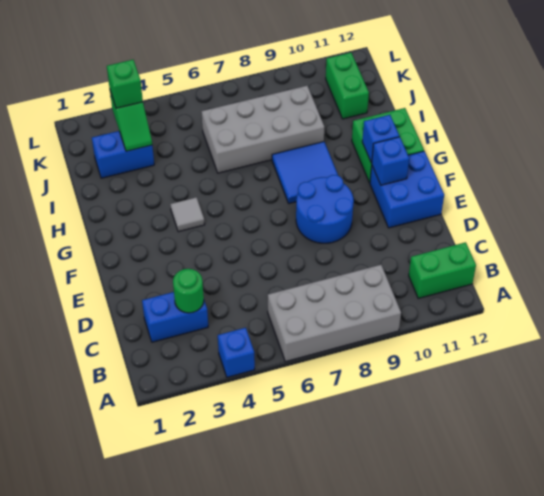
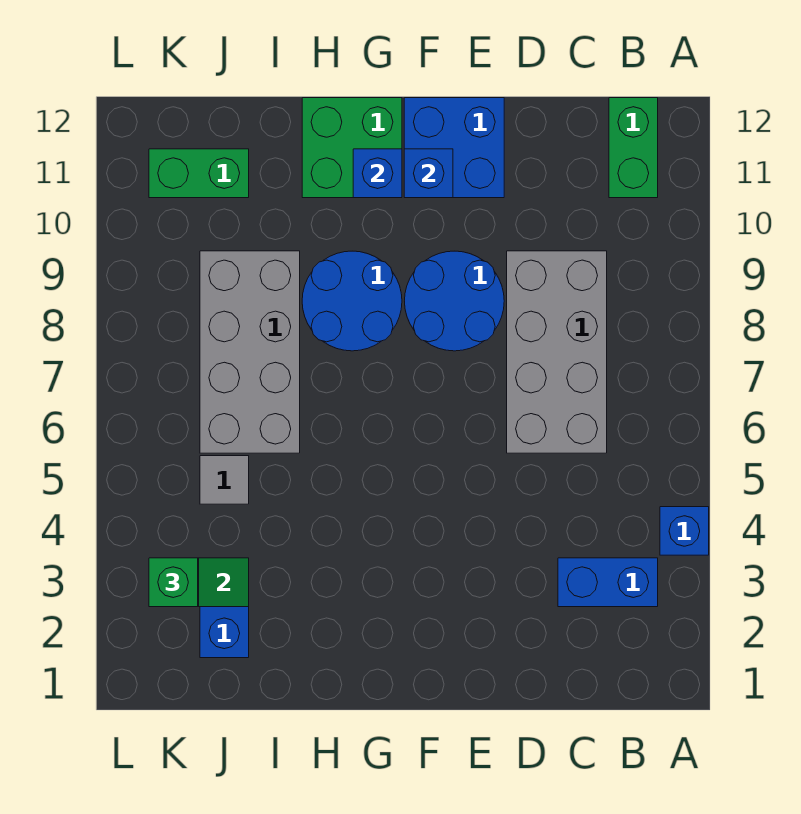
grey brick A6:B9 level 1 -> grey brick C6:D9 level 1
blue brick C2:C3 level 1 -> blue brick B3:C3 level 1
green round brick C3 level 2 -> none
grey tile G4 level 1 -> grey tile J5 level 1
blue tile G8:H9 level 1 -> blue round brick G8:H9 level 1

